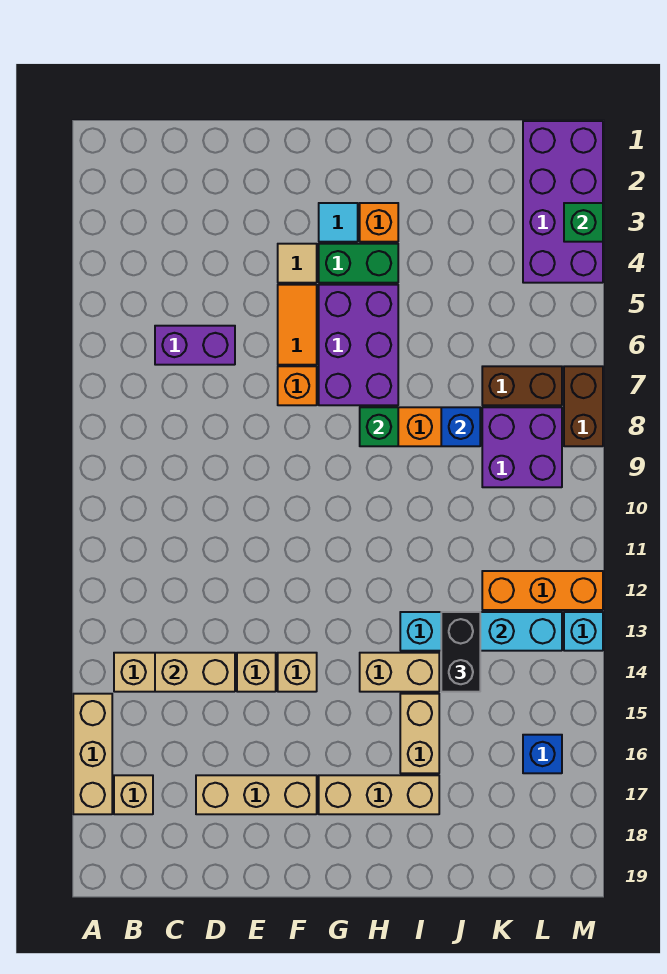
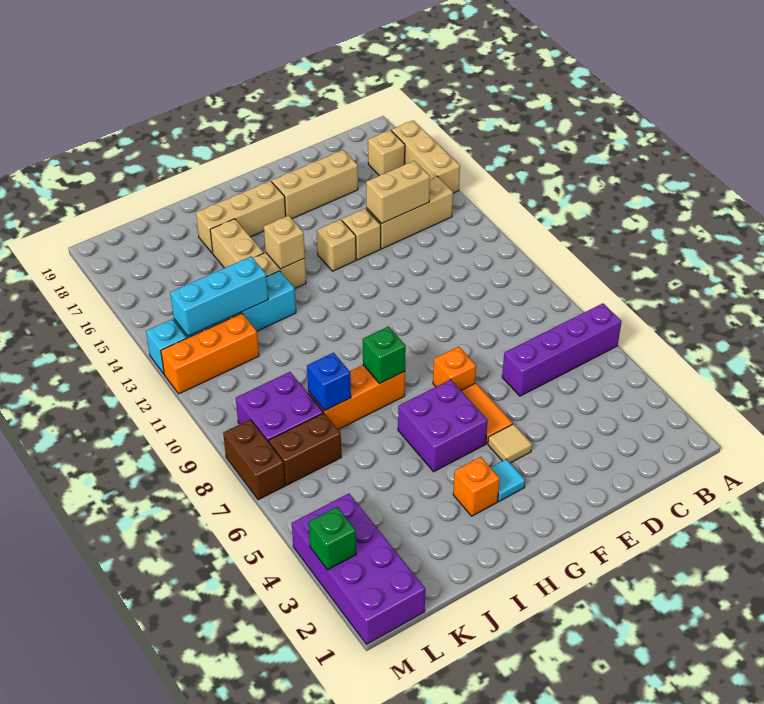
purple brick C6:D6 level 1 -> purple brick A6:D6 level 1
green brick G4:H4 level 1 -> none
purple brick G5:H7 level 1 -> purple brick G5:H6 level 1
none -> tan brick H14 level 2
black brick J13:J14 level 3 -> none
blue brick L16 level 1 -> none

